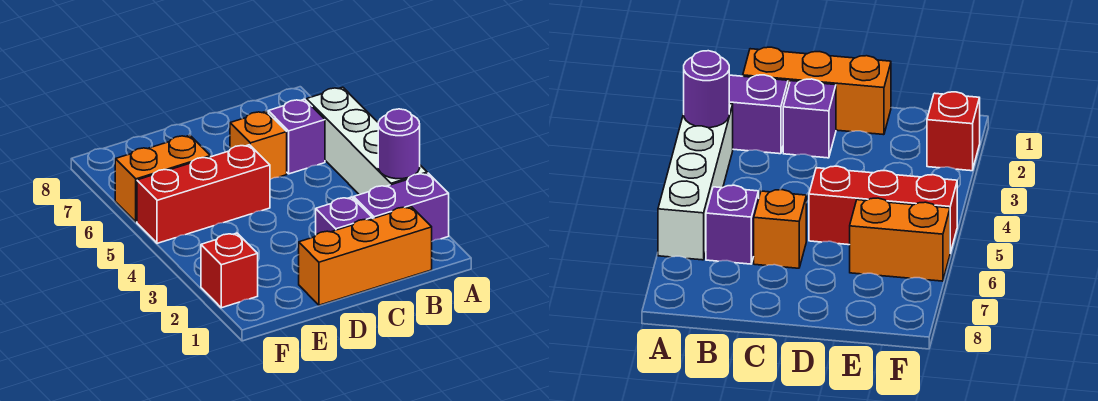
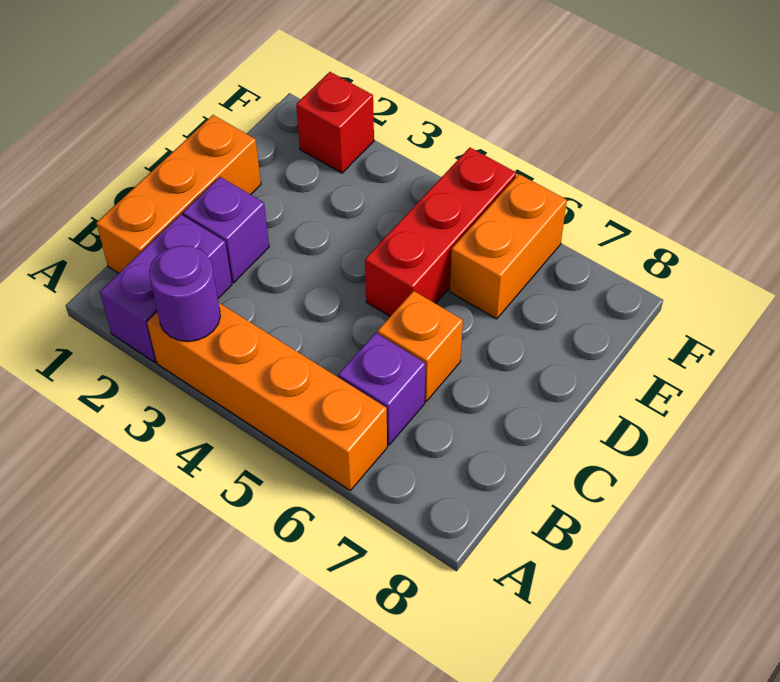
white brick A3:A6 level 1 -> orange brick A3:A6 level 1

